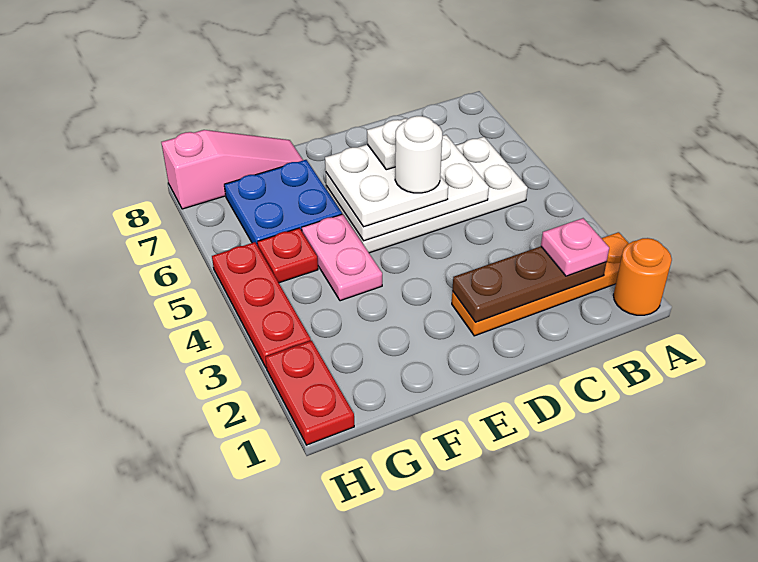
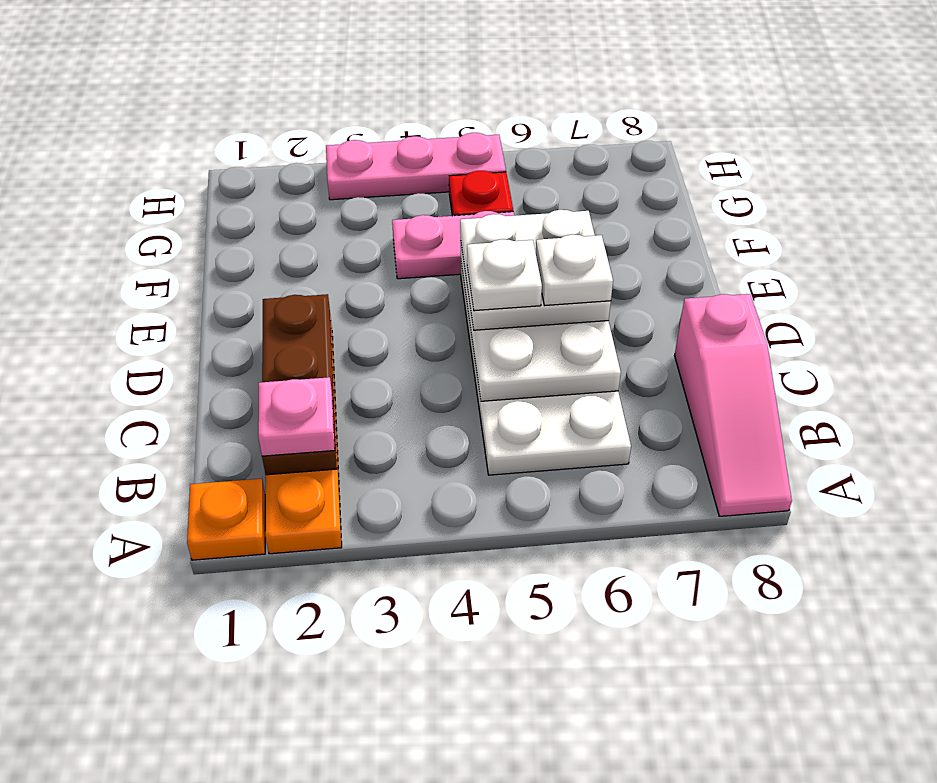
orange round brick A1 level 1 -> orange plate A1 level 1
white round brick D5 level 4 -> white plate D5 level 4
blue plate F6:G7 level 1 -> none
pink slope F8:H8 level 1 top H -> pink slope A8:C8 level 1 top C
red plate H1:H2 level 1 -> none
red plate H3:H5 level 1 -> pink plate H3:H5 level 1

